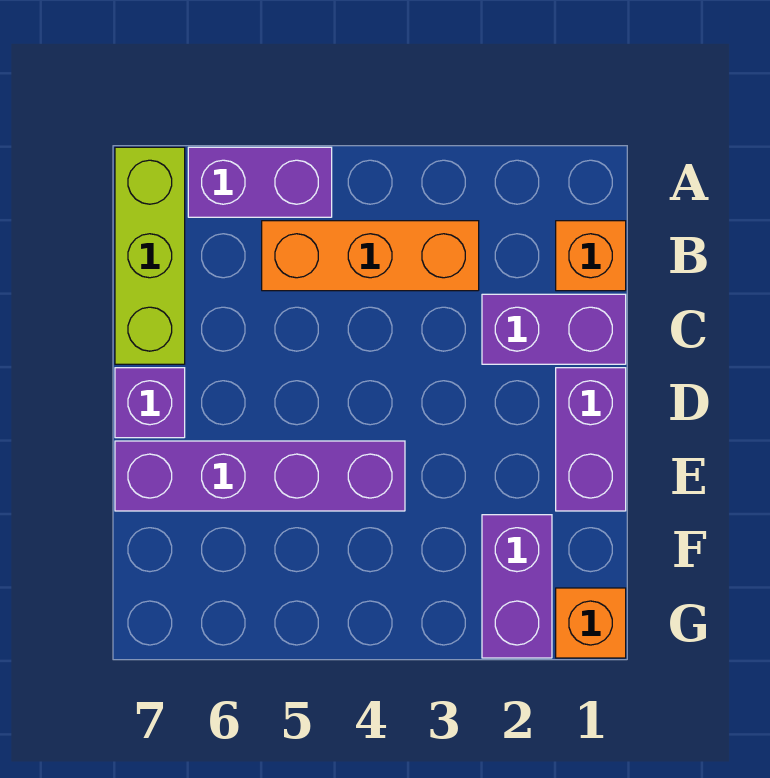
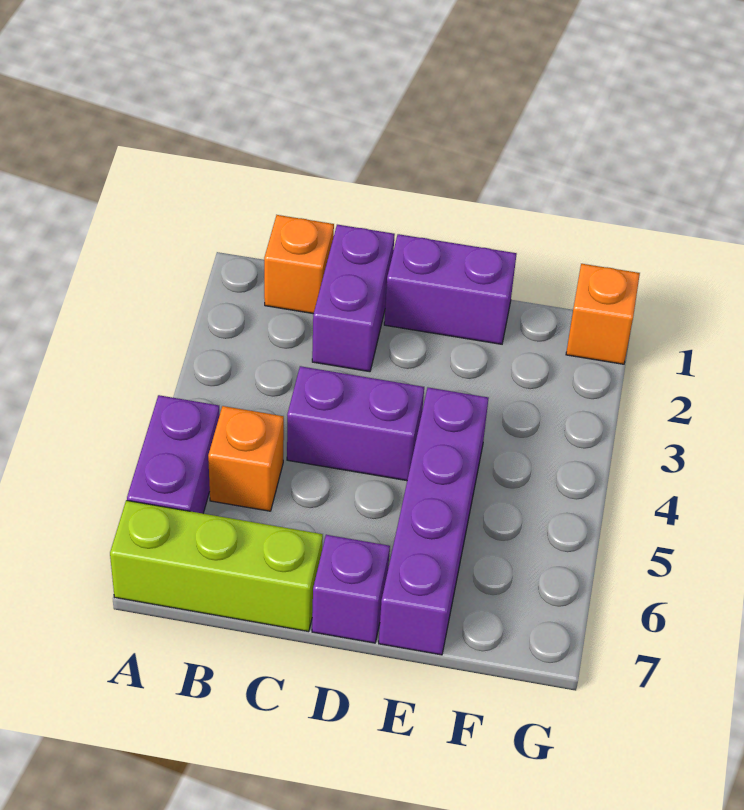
orange brick B3:B5 level 1 -> orange brick B5 level 1
purple brick F2:G2 level 1 -> purple brick C4:D4 level 1

